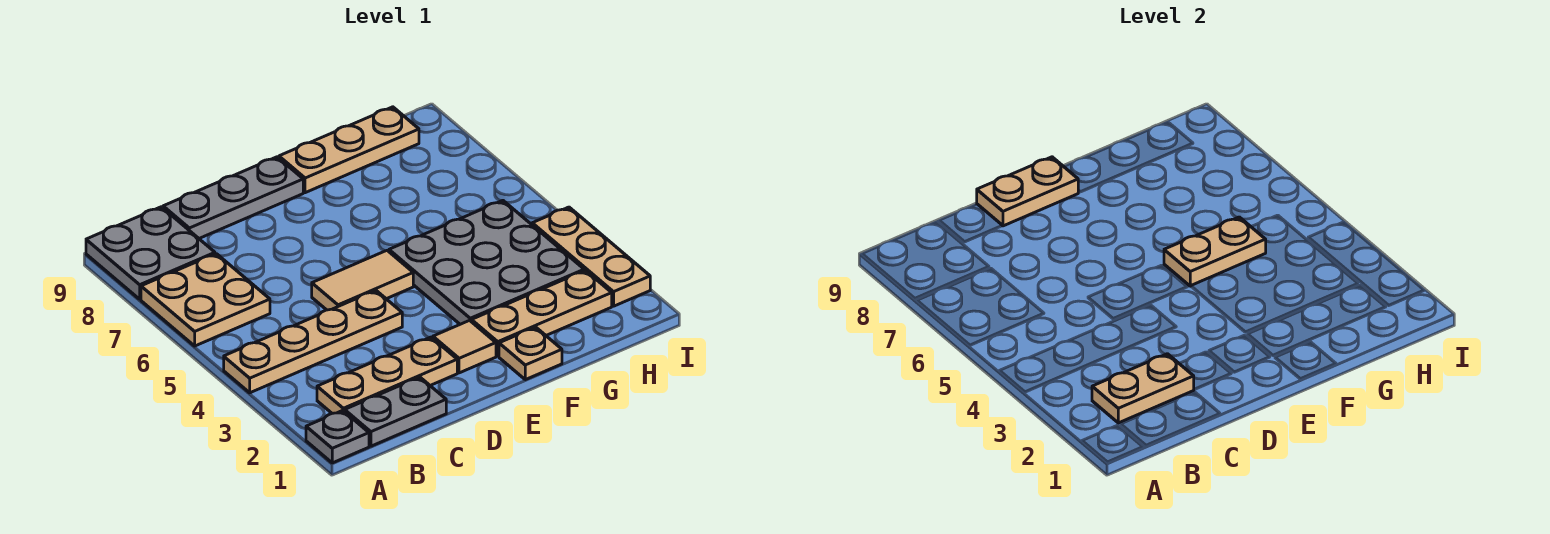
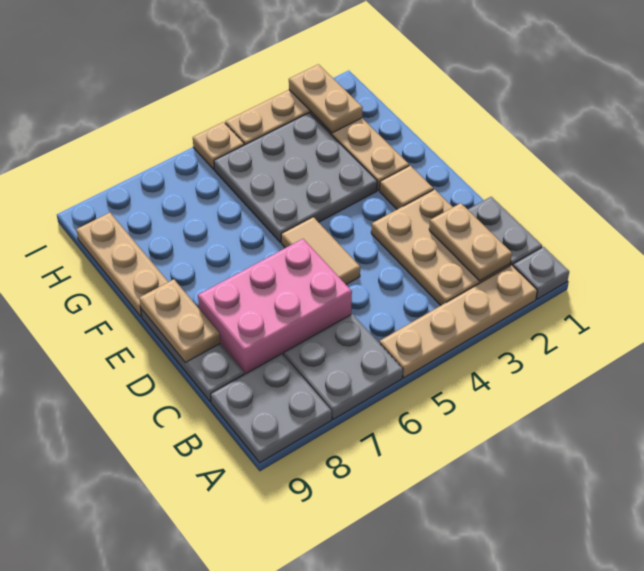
tan plate A4:D4 level 1 -> tan plate A2:A5 level 1
tan plate A6:B7 level 1 -> grey plate A6:B7 level 1
tan plate B2:D2 level 1 -> tan plate B2:D3 level 1
none -> pink brick C6:D8 level 1
tan plate F1 level 1 -> tan plate I5 level 1
tan plate F5:G5 level 2 -> tan plate H2:I2 level 2

